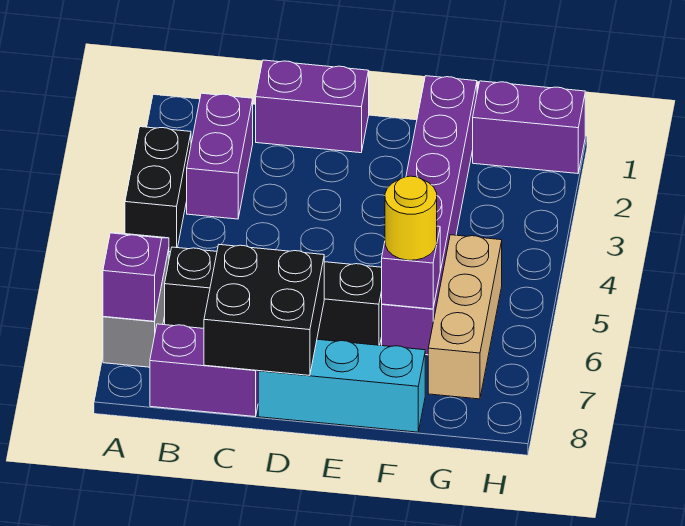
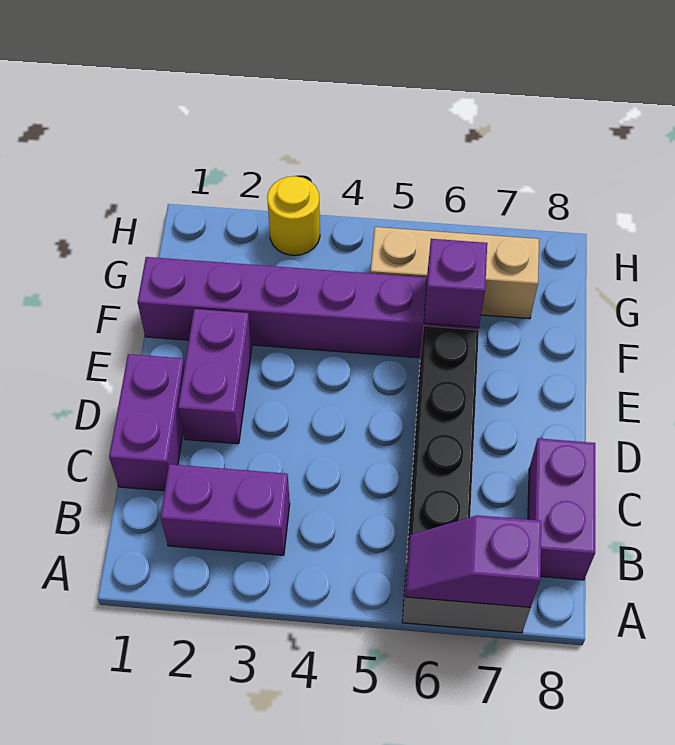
black brick A3:A4 level 1 -> none
black brick C7:D8 level 2 -> none
cyan brick D8:F8 level 1 -> none
yellow round brick F6 level 3 -> yellow round brick H3 level 1
purple brick G1:H1 level 1 -> purple brick D2:E2 level 1

